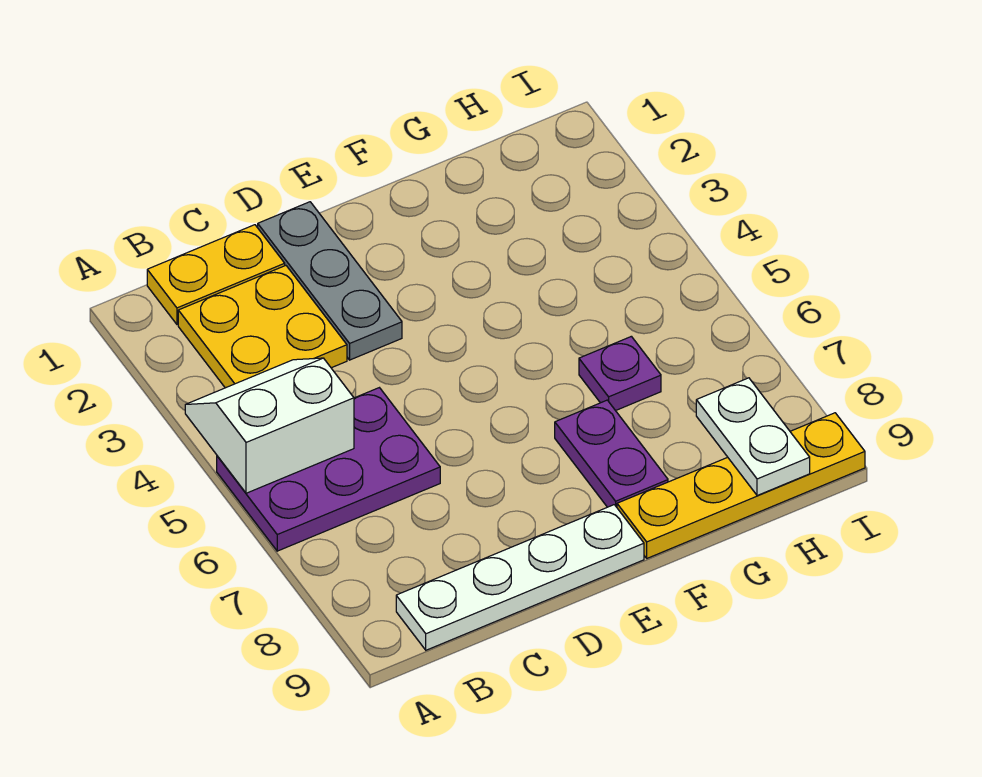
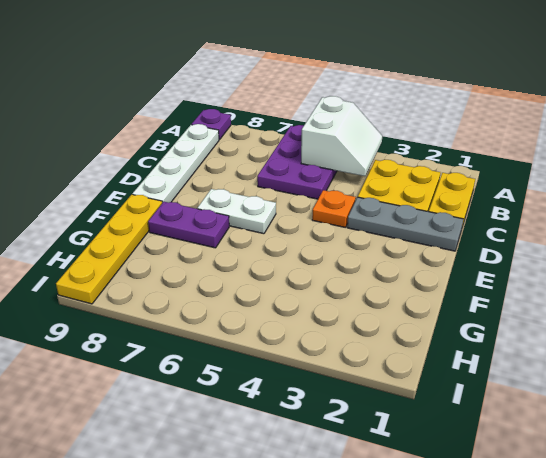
none -> orange plate D4 level 1
purple plate G6 level 1 -> purple plate A9 level 1
white plate H8:H9 level 2 -> white plate E6:E7 level 1

